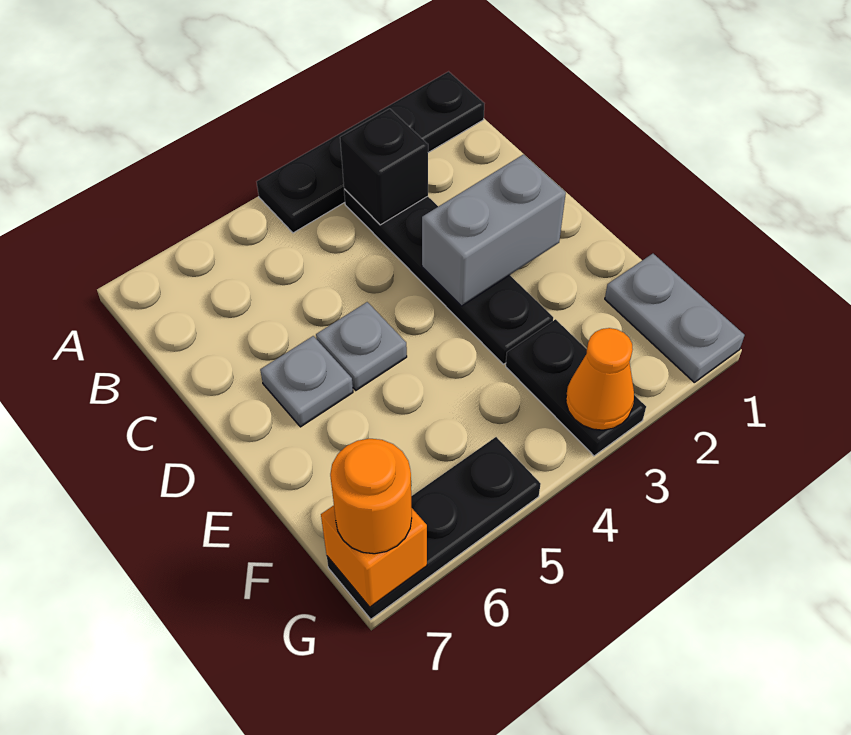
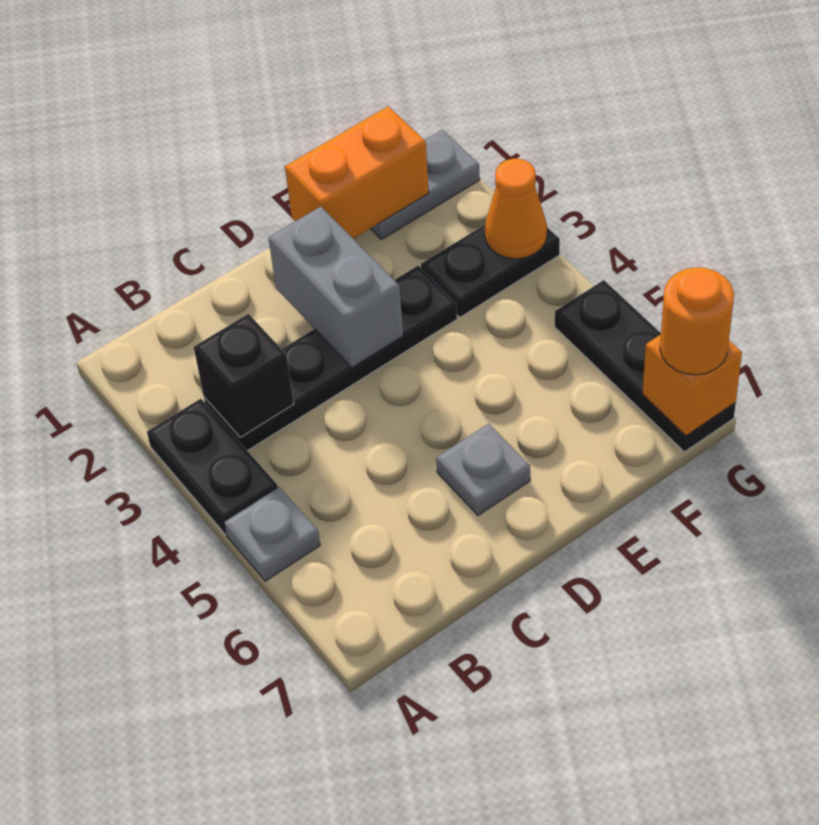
black plate A1:A4 level 1 -> black plate A3:A4 level 1
grey plate D5 level 1 -> grey plate A5 level 1
none -> orange brick E1:F1 level 2

